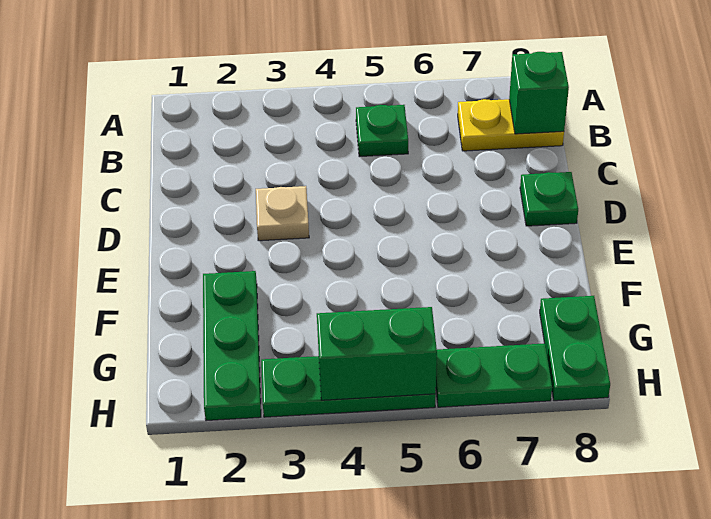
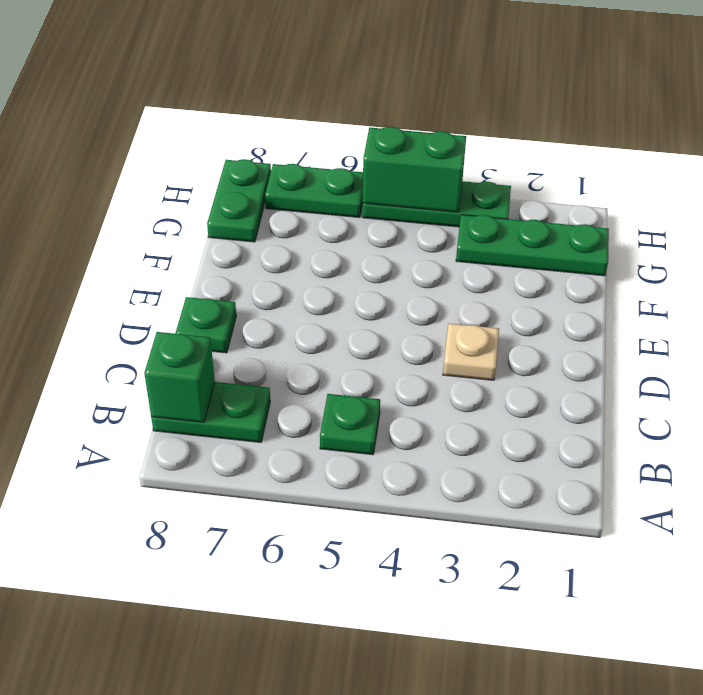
yellow plate B7:B8 level 1 -> green plate B7:B8 level 1
green plate F2:H2 level 1 -> green plate G1:G3 level 1

